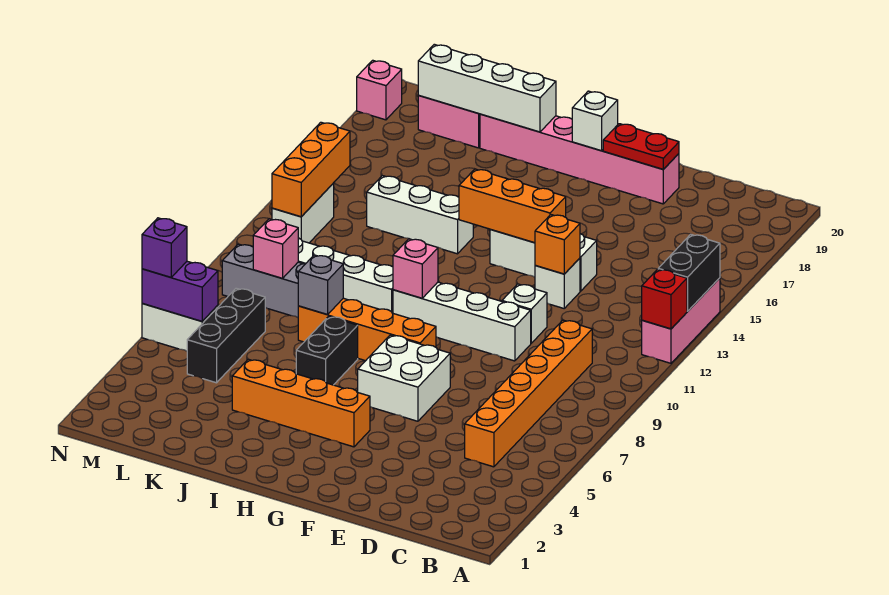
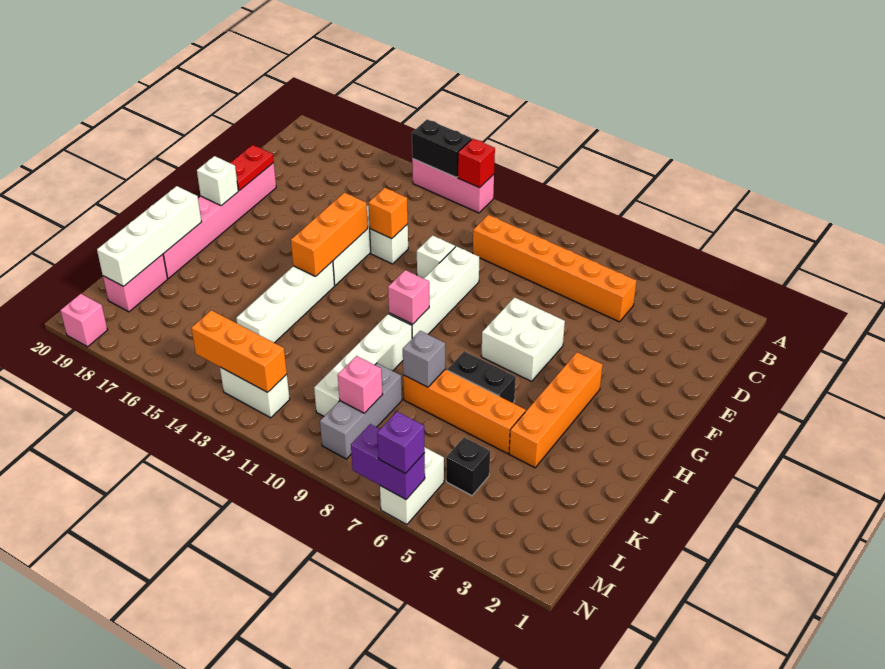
orange brick G8:J8 level 1 -> orange brick J5:J8 level 1
white brick I14:K14 level 1 -> white brick H14:K14 level 1
black brick L5:L7 level 1 -> black brick L5 level 1
purple brick M6:N6 level 2 -> purple brick N6:N7 level 2

